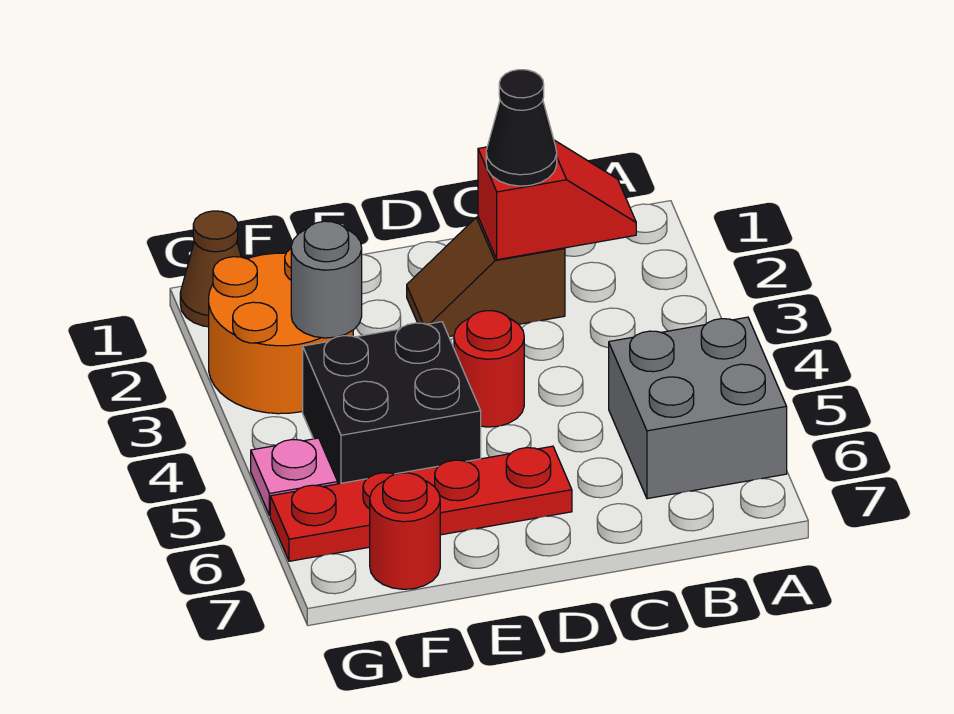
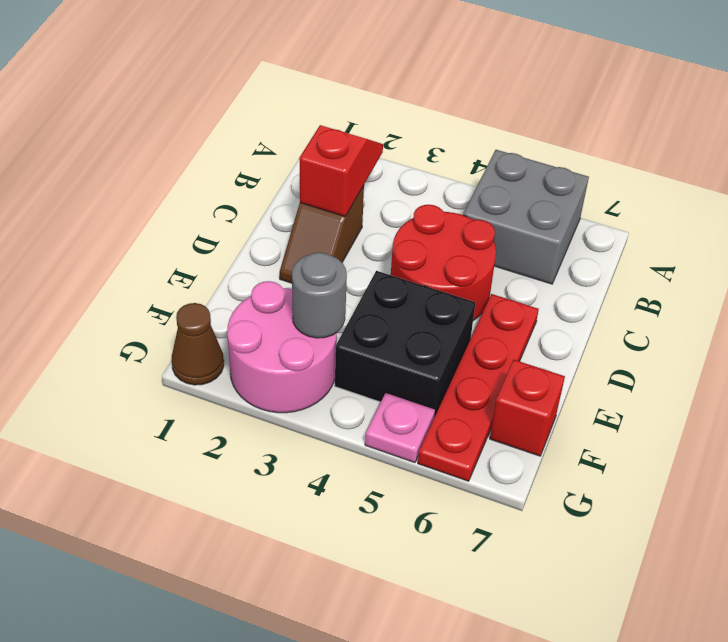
black cone C2 level 3 -> none
red round brick D4 level 1 -> red round brick C4:D5 level 1
orange round brick F2:G3 level 1 -> pink round brick F2:G3 level 1
red round brick F7 level 1 -> red brick F7 level 1

